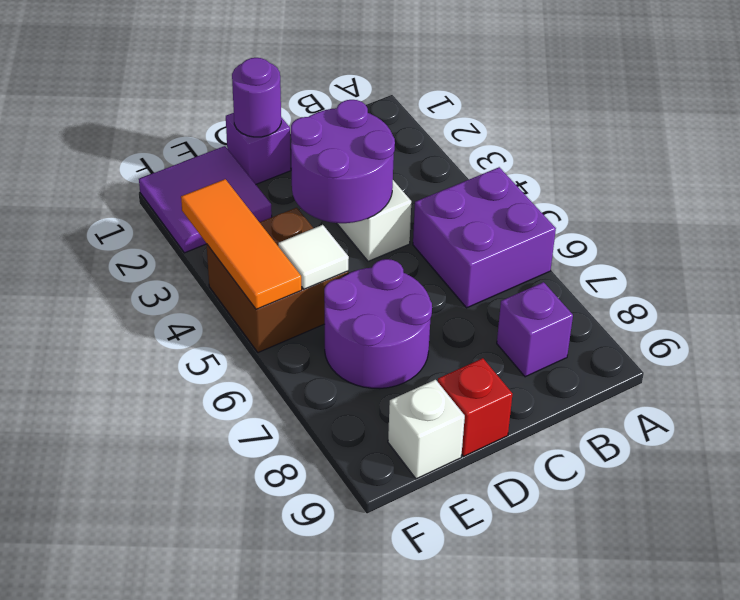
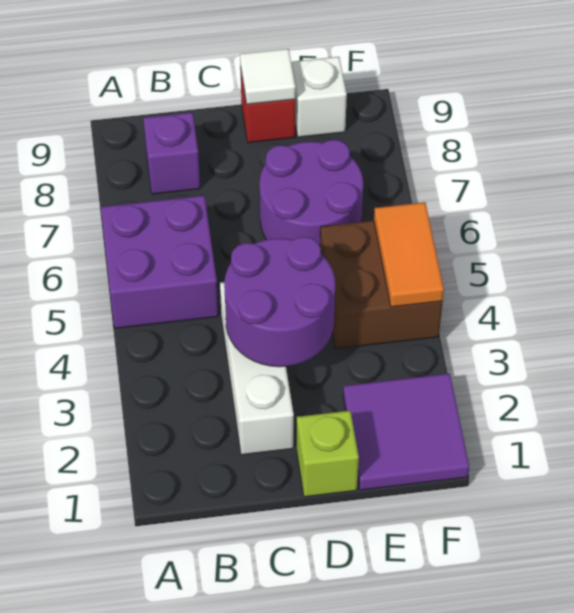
purple brick D1 level 1 -> lime brick D1 level 1
purple round brick D1 level 2 -> none
white tile E5 level 2 -> white tile D9 level 2
orange tile F3:F5 level 2 -> orange tile F4:F5 level 2

